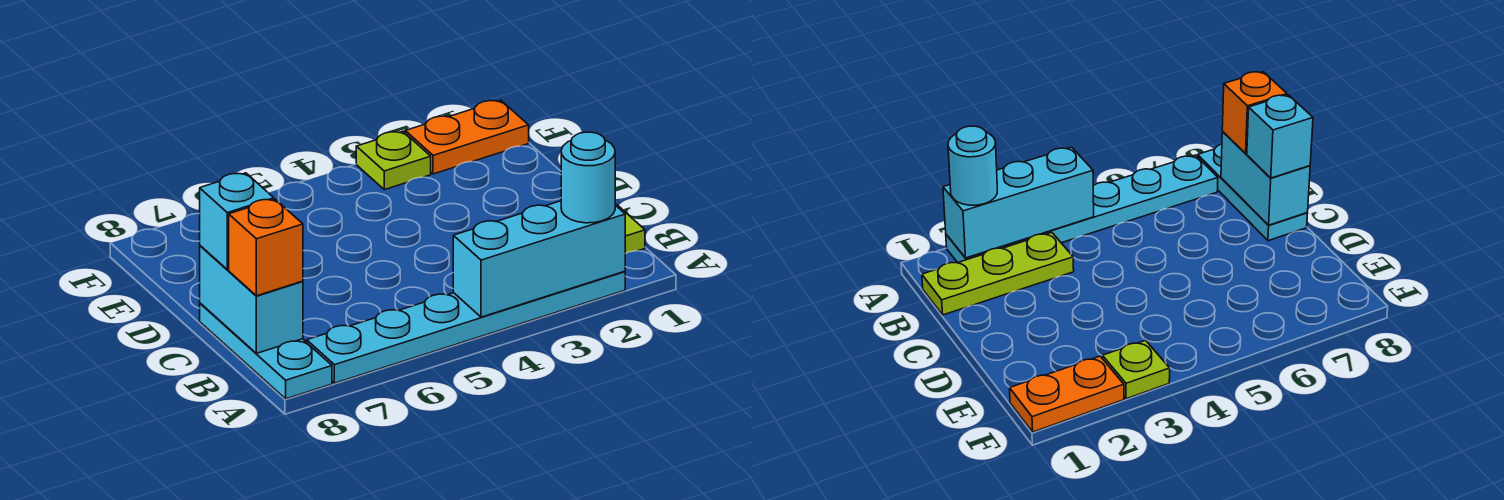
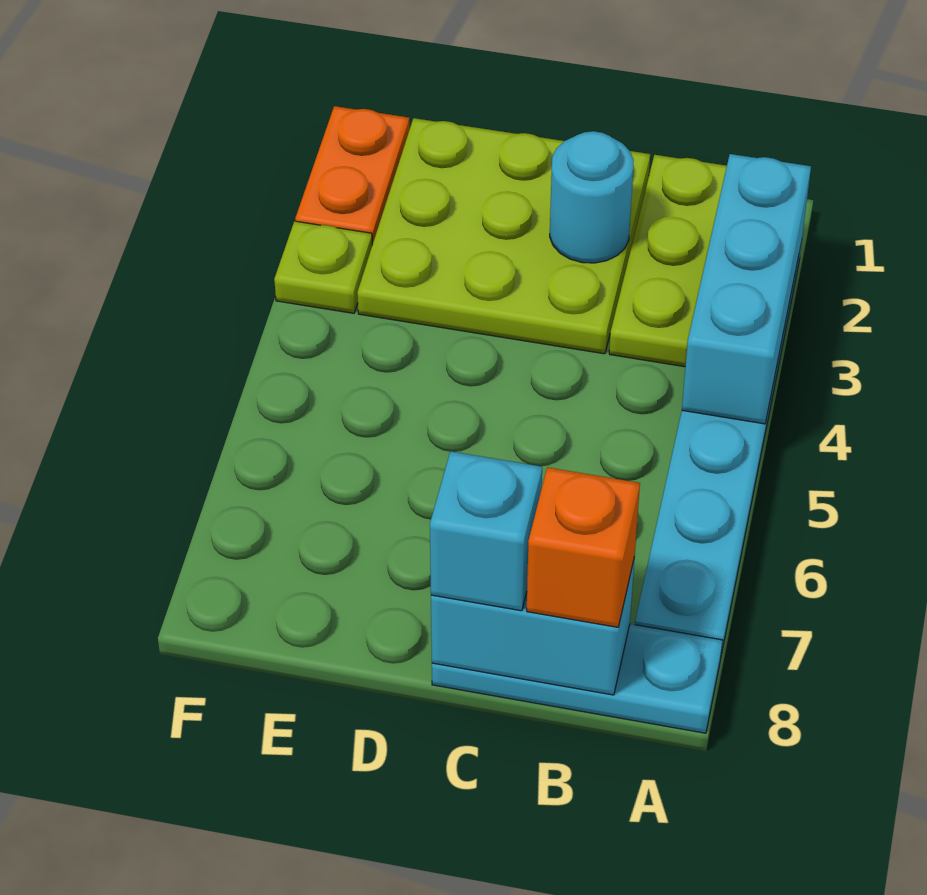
cyan round brick A2 level 3 -> cyan round brick C2 level 2
none -> lime plate C1:E3 level 1

